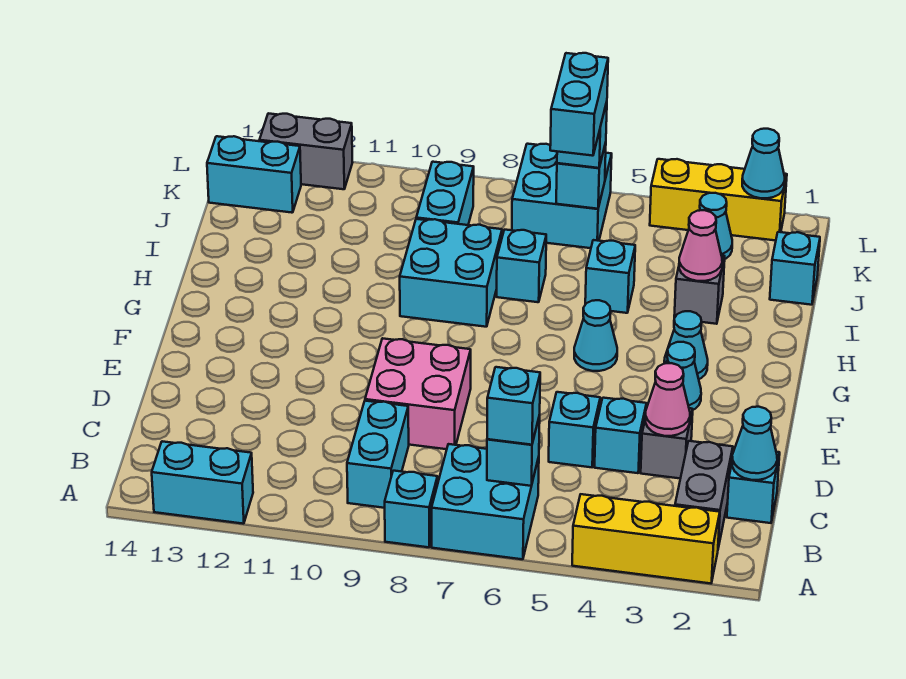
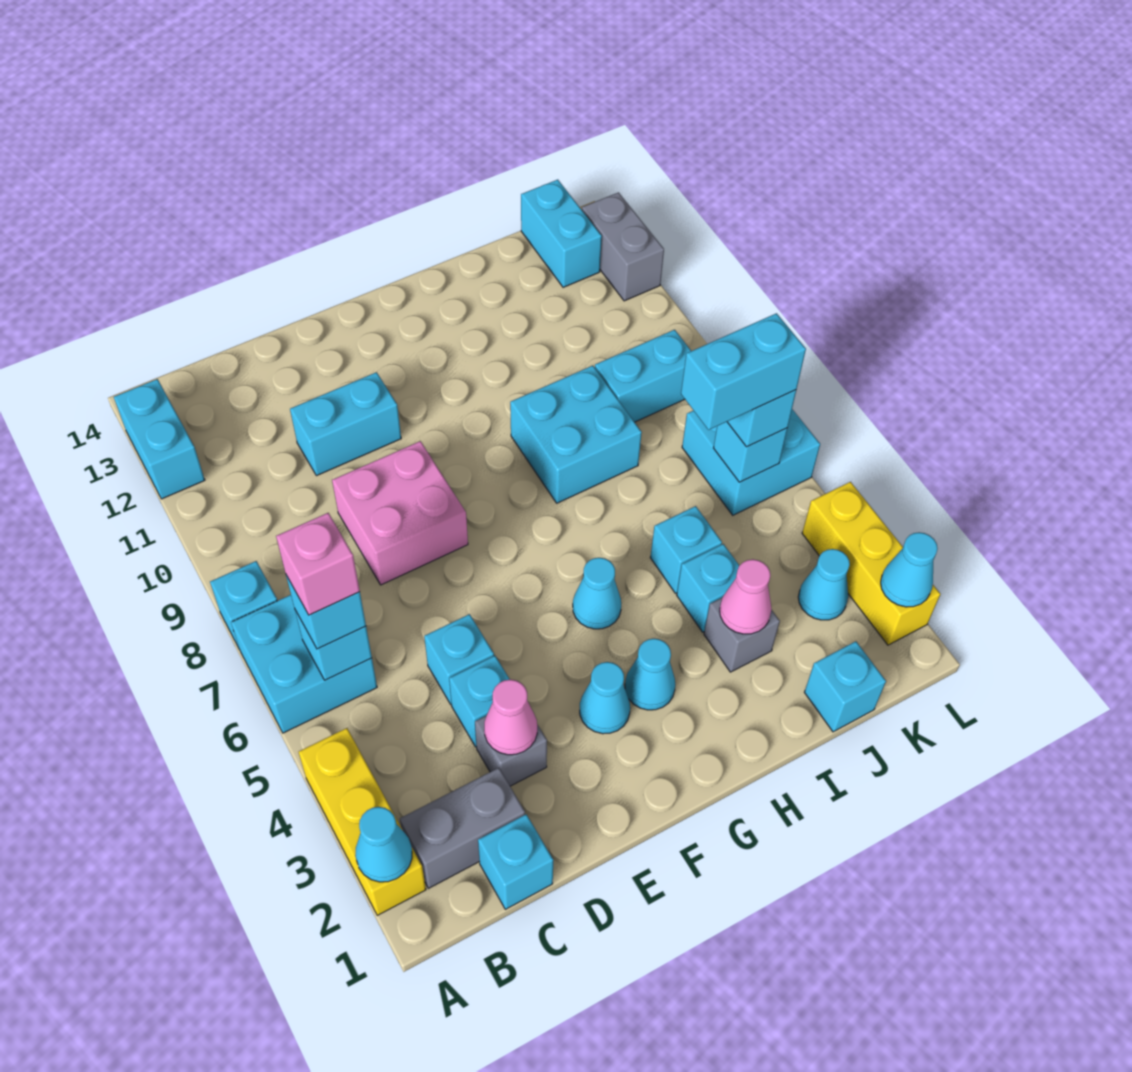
none -> pink brick B6 level 4
cyan brick B9:C9 level 1 -> cyan brick D11:E11 level 1
cyan cone C1 level 2 -> cyan cone A2 level 2
cyan brick I7 level 1 -> cyan brick I4 level 1

